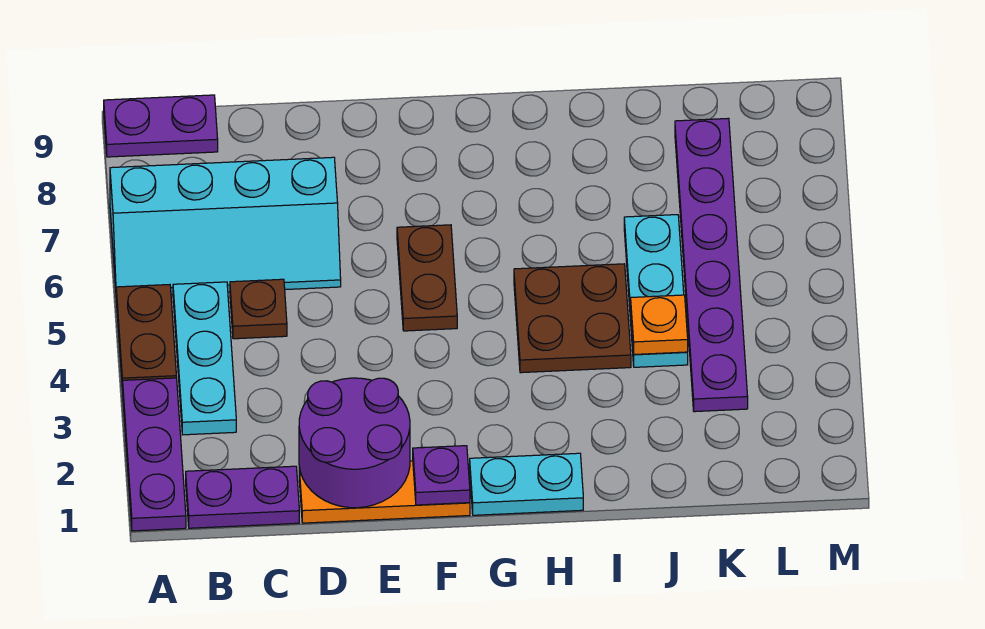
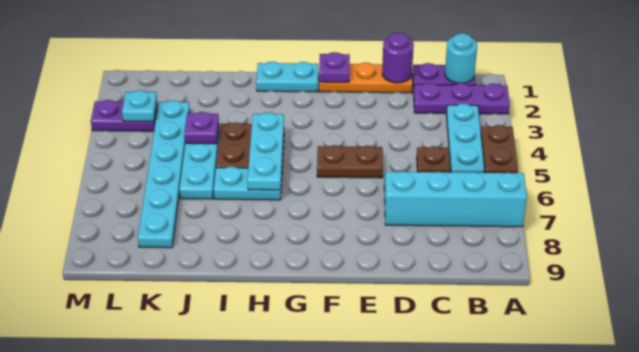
purple plate A1:A3 level 1 -> purple plate A2:C2 level 1
purple plate A9:B9 level 1 -> purple plate L3:M3 level 1
none -> cyan round brick B1 level 2
purple round brick D1:E2 level 2 -> purple round brick D1 level 2
brown plate F5:F6 level 1 -> brown plate E5:F5 level 1
none -> cyan plate H4:H6 level 2
none -> cyan plate H6:I6 level 1
orange plate J4 level 2 -> purple plate J4 level 2
purple plate K3:K8 level 1 -> cyan plate K3:K8 level 1
none -> cyan plate L3 level 2

